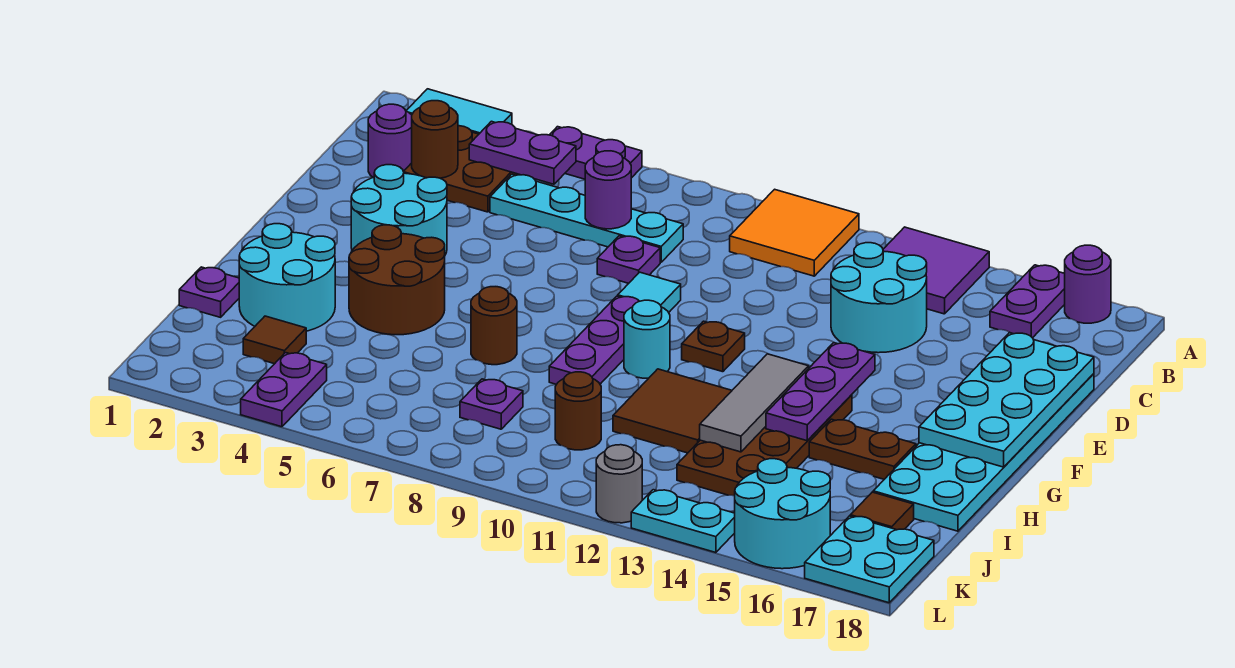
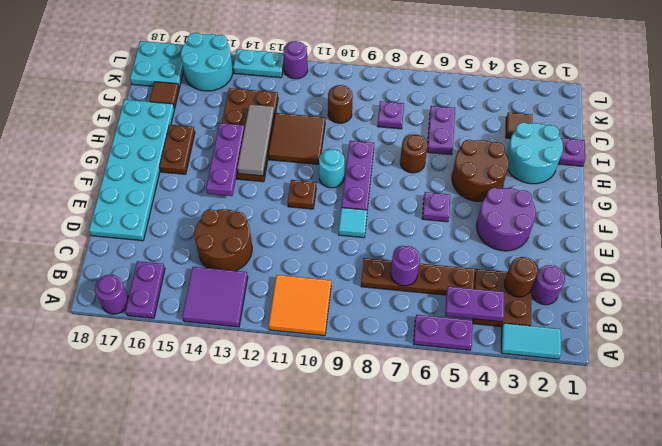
cyan plate C5:C8 level 1 -> brown plate C5:C8 level 1
cyan round brick C13:D14 level 1 -> brown round brick C13:D14 level 1
purple plate D8 level 1 -> purple plate F6 level 1
cyan plate D17:G18 level 2 -> none
cyan round brick E3:F4 level 1 -> purple round brick E3:F4 level 1
brown plate H15:H16 level 1 -> brown plate G16:H16 level 1
purple plate K4:L4 level 1 -> purple plate I6:J6 level 1
grey round brick L12 level 1 -> purple round brick L12 level 1

